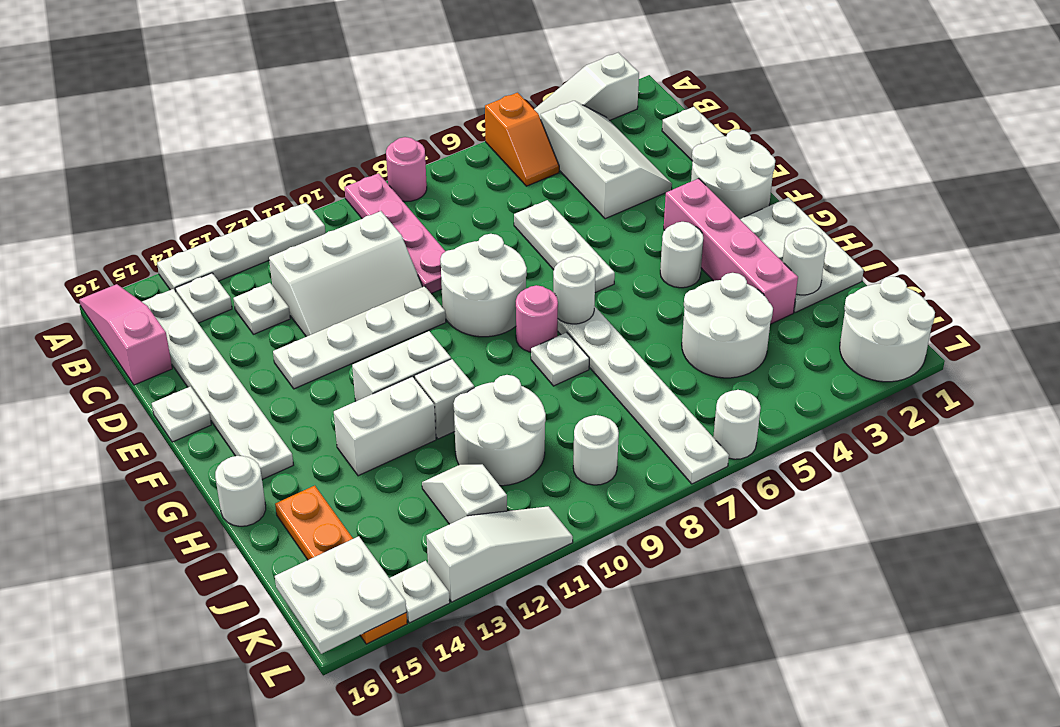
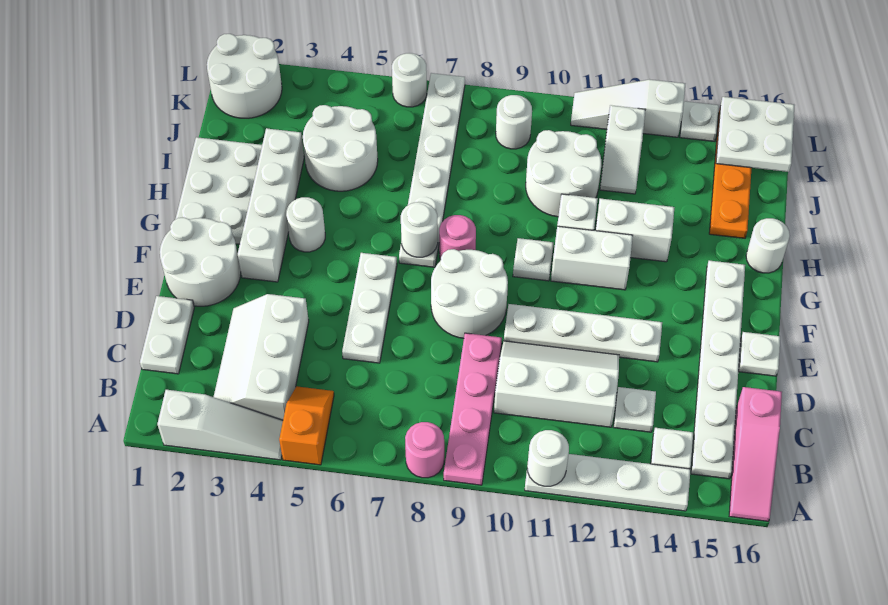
pink brick F3:I3 level 1 -> white brick F3:I3 level 1
white plate H8 level 1 -> white plate G10 level 1
white round brick I2 level 2 -> white round brick A11 level 2

